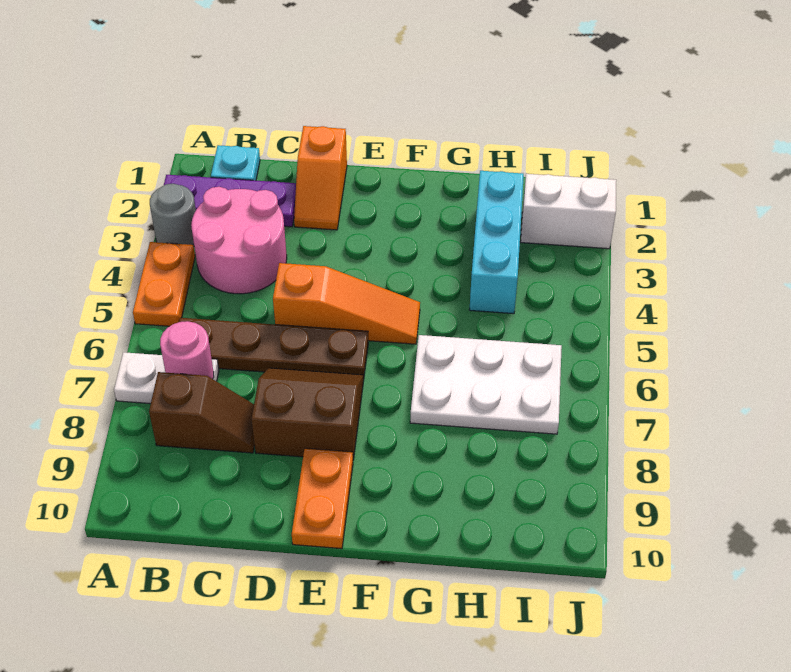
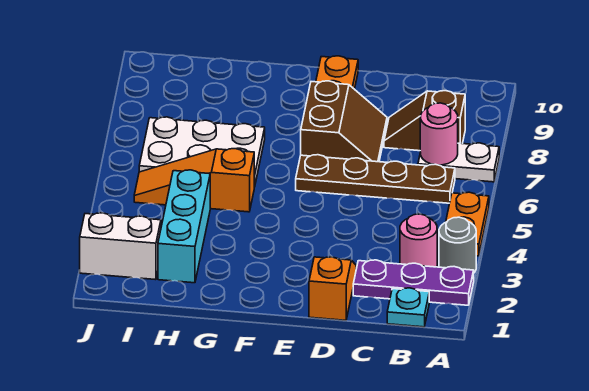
pink round brick B3:C4 level 1 -> pink round brick B3 level 1
orange slope D5:F5 level 1 top D -> orange slope G5:I5 level 1 top G
brown slope D7:E8 level 1 top 8 -> brown slope D7:E8 level 1 top E

